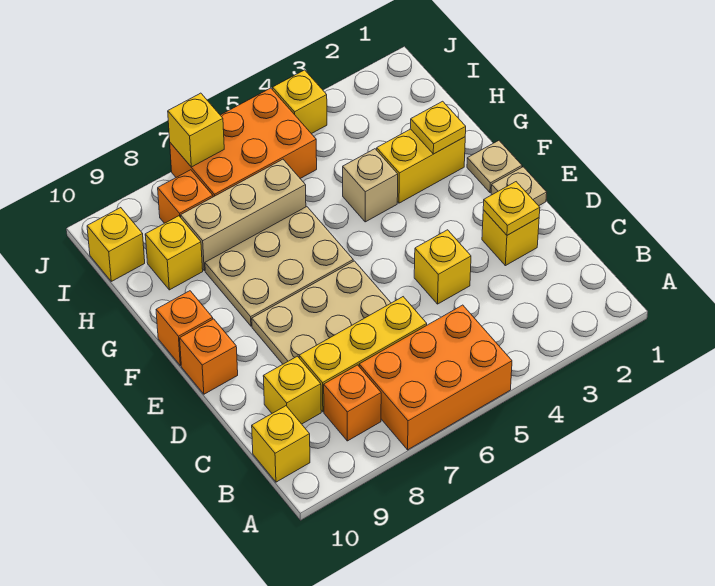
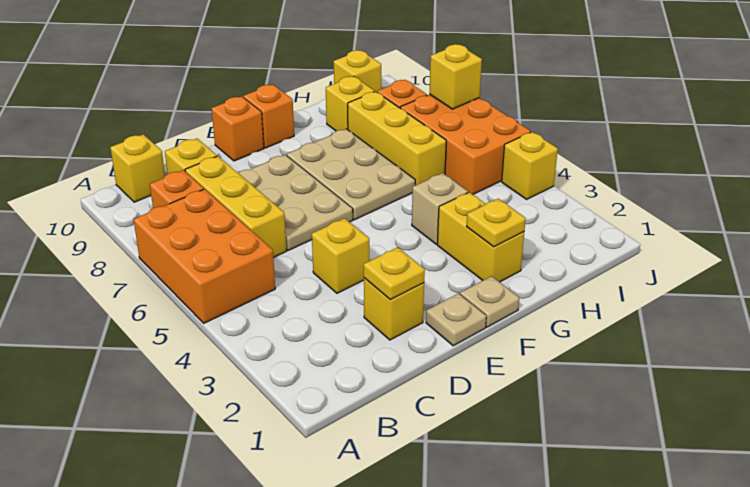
tan brick H6:H8 level 1 -> yellow brick H6:H8 level 1

